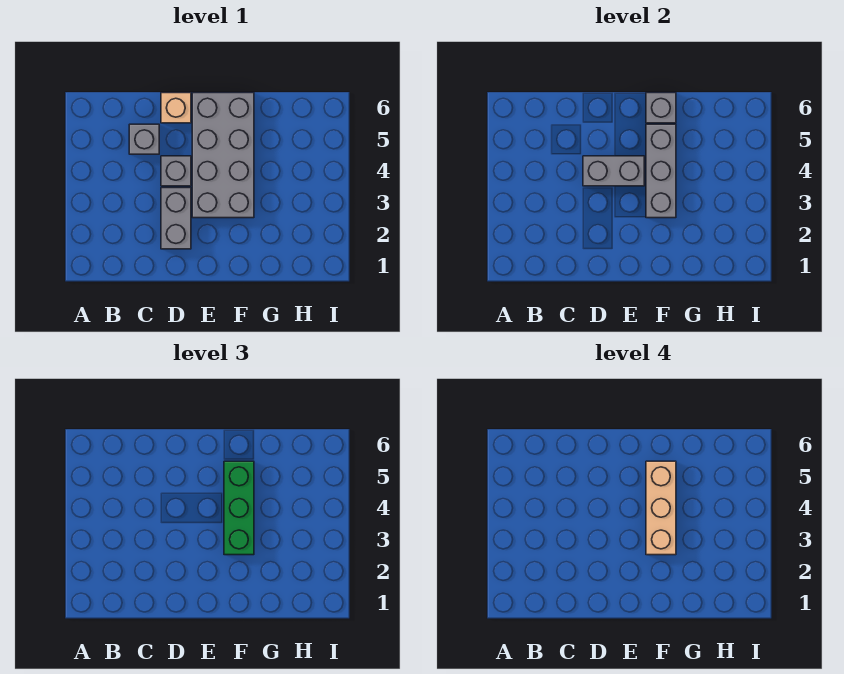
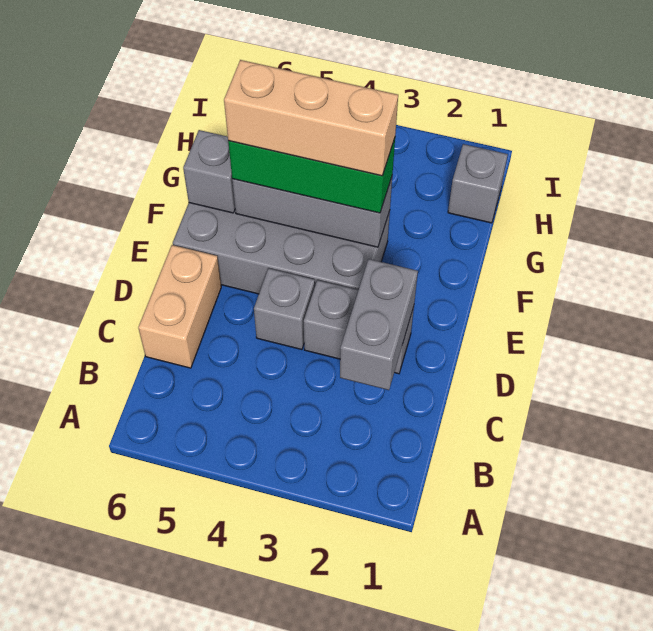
grey brick C5 level 1 -> grey brick H1 level 1
grey brick D4:E4 level 2 -> grey brick C2:D2 level 2
tan brick D6 level 1 -> tan brick C6:D6 level 1

